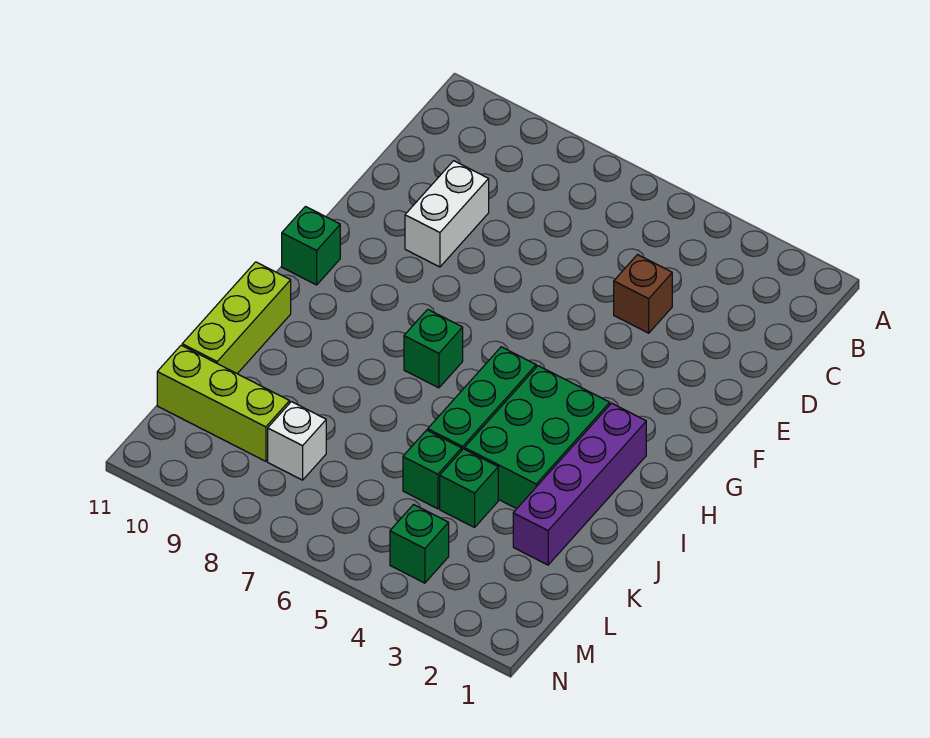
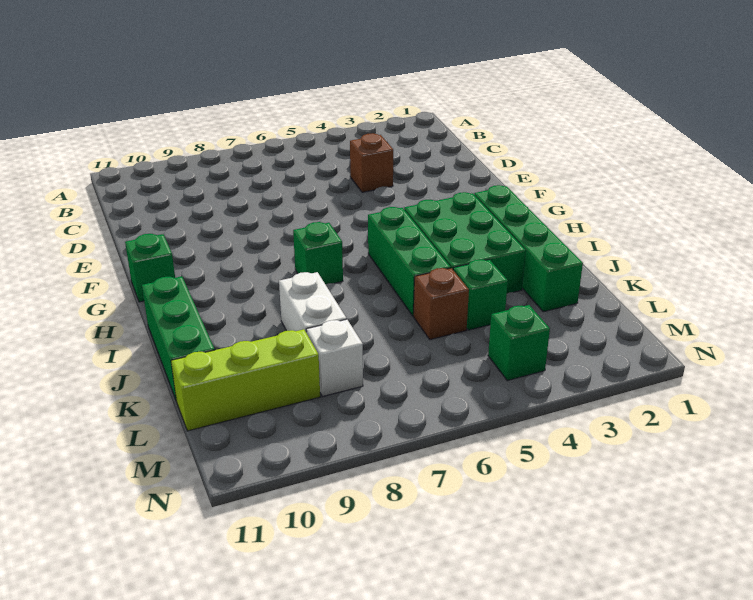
white brick D9:E9 level 1 -> white brick J8:K8 level 1
purple brick H2:K2 level 1 -> green brick H2:K2 level 1
lime brick I11:K11 level 1 -> green brick I11:K11 level 1
green brick K5 level 1 -> brown brick K5 level 1

